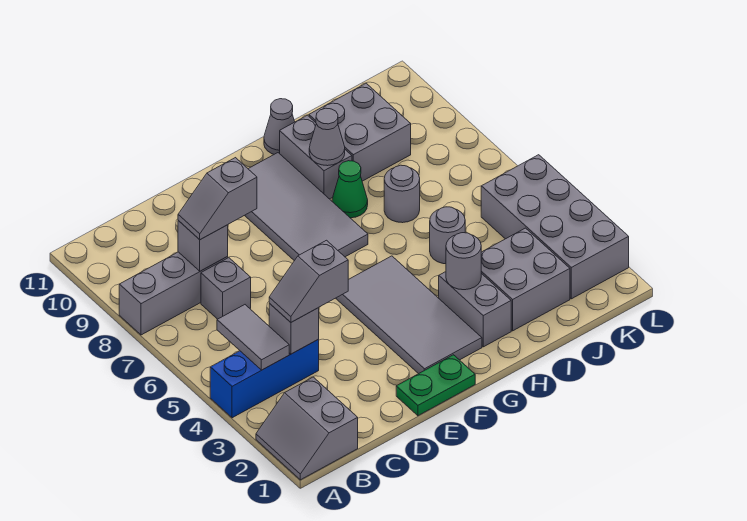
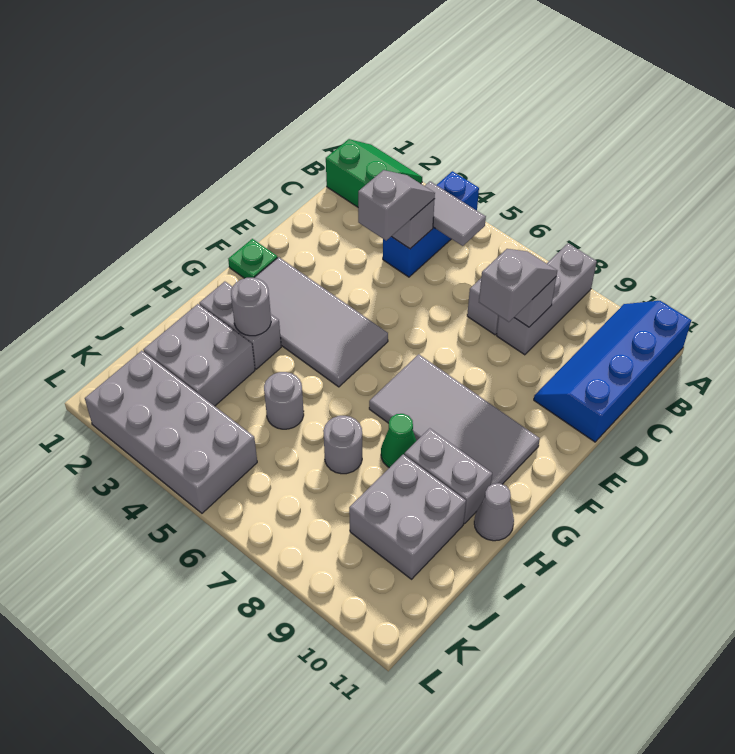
grey slope A1:B2 level 1 top B -> green slope A1:B2 level 1 top B
none -> blue slope A10:D11 level 1 top 11
green plate E1:F1 level 1 -> green plate F1 level 1
grey cone H9 level 2 -> none

